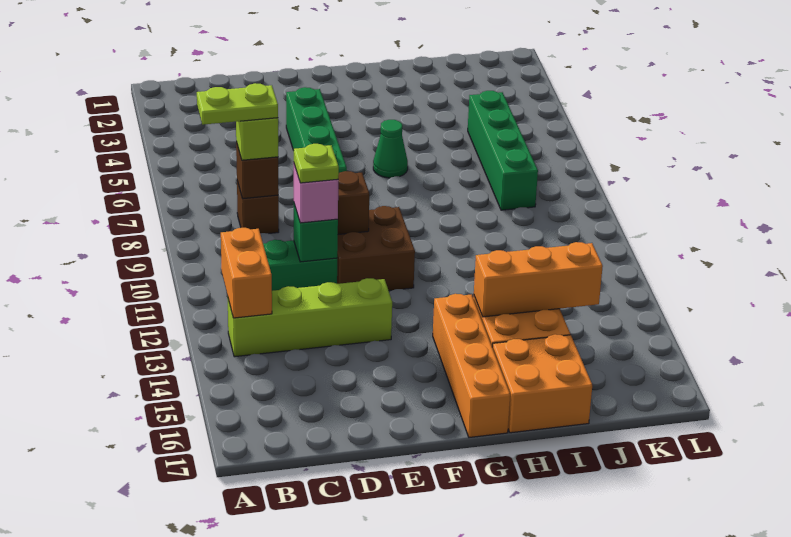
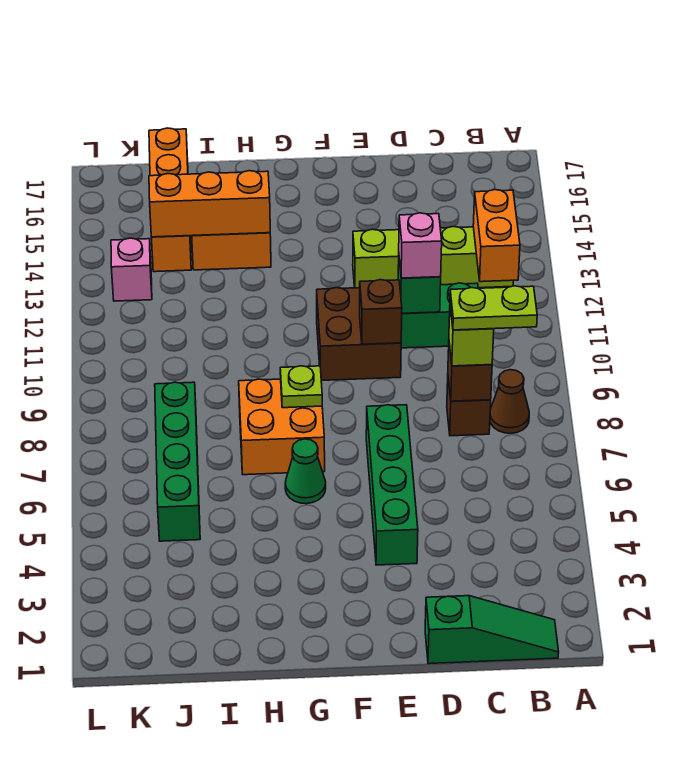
none -> green slope B1:D1 level 1 top D
none -> brown cone B8 level 1
lime plate D11 level 4 -> lime plate G8 level 2
orange brick G14:G17 level 1 -> orange brick J14:J17 level 1
orange brick H16:I17 level 1 -> orange brick G7:H8 level 1
none -> pink brick K13 level 1

